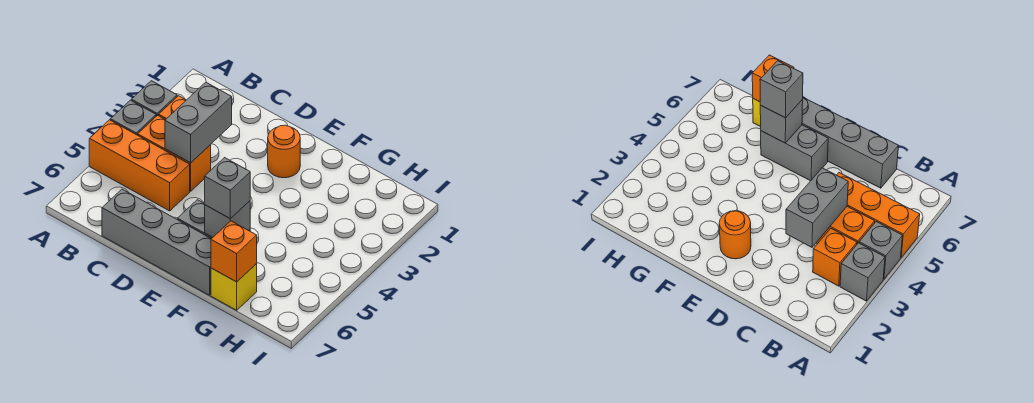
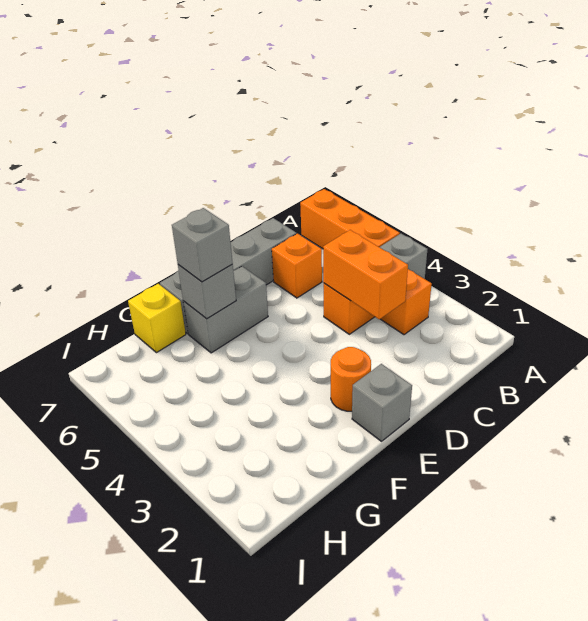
grey brick A3 level 1 -> grey brick E1 level 1
orange brick A5:C5 level 1 -> orange brick A5:A7 level 1
grey brick C3:C4 level 2 -> orange brick C3:C4 level 2
orange brick G7 level 2 -> orange brick C6 level 1

